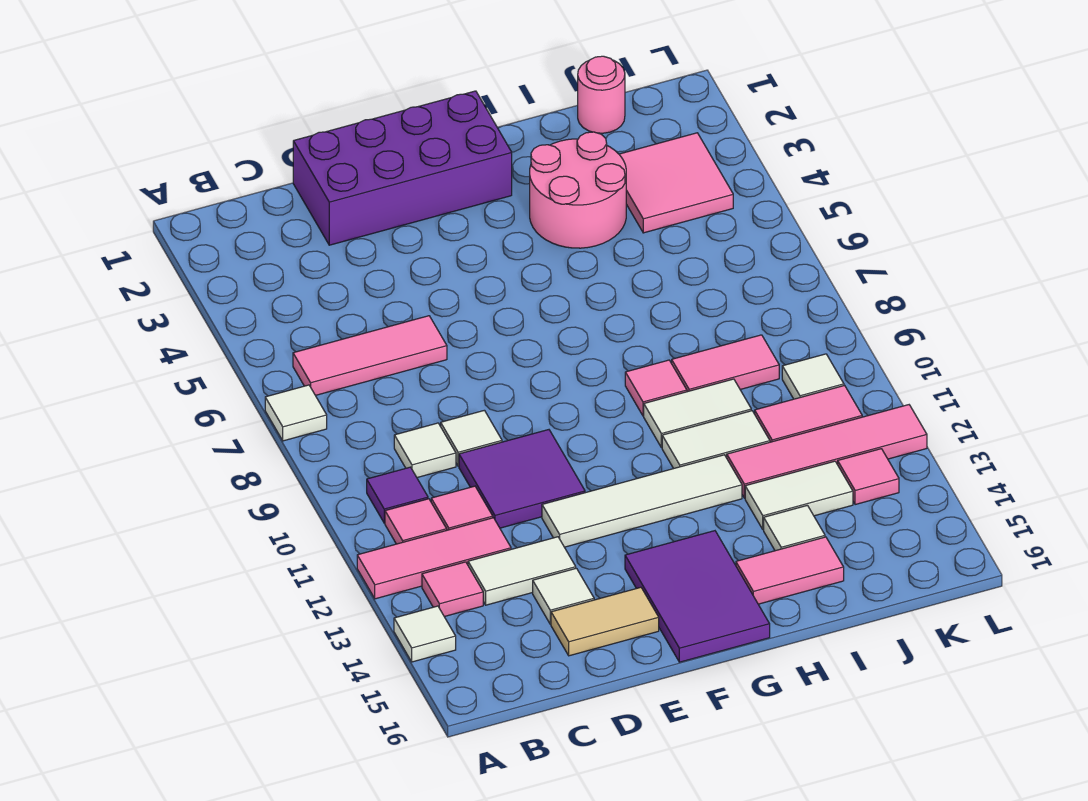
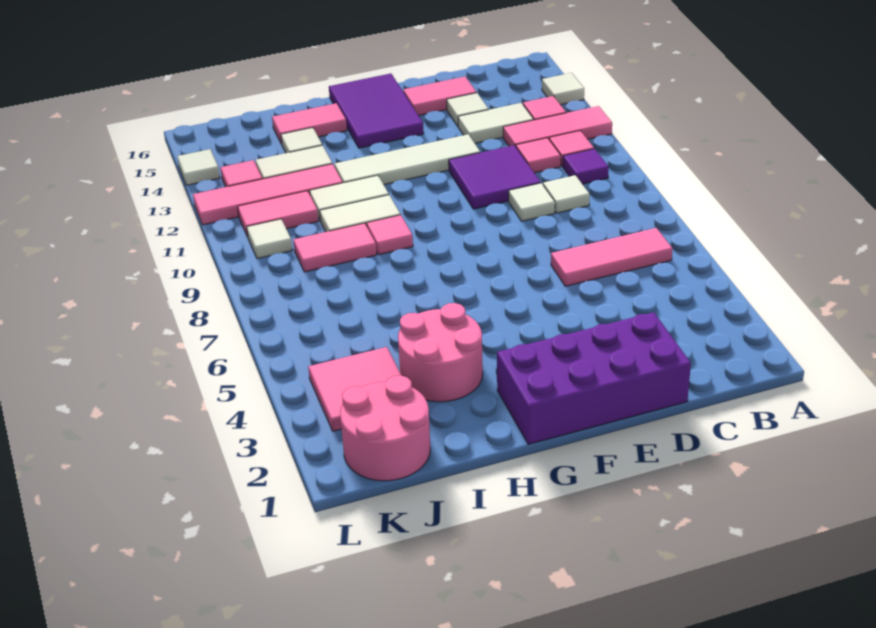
white tile A7 level 1 -> white tile L14 level 1
tan tile D15:E15 level 1 -> pink tile D15:E15 level 1
pink round brick J1 level 1 -> pink round brick J1:K2 level 1

